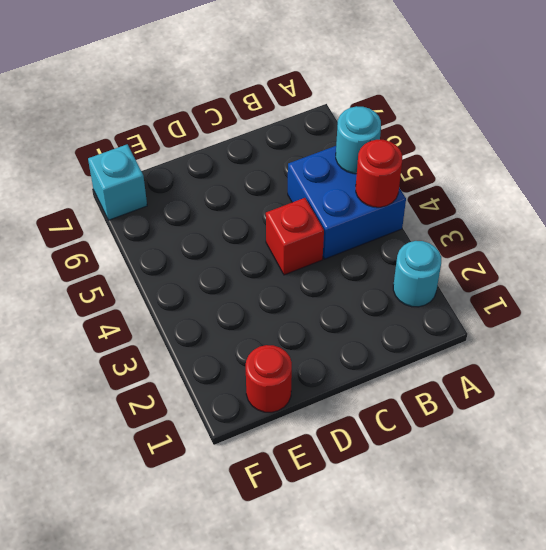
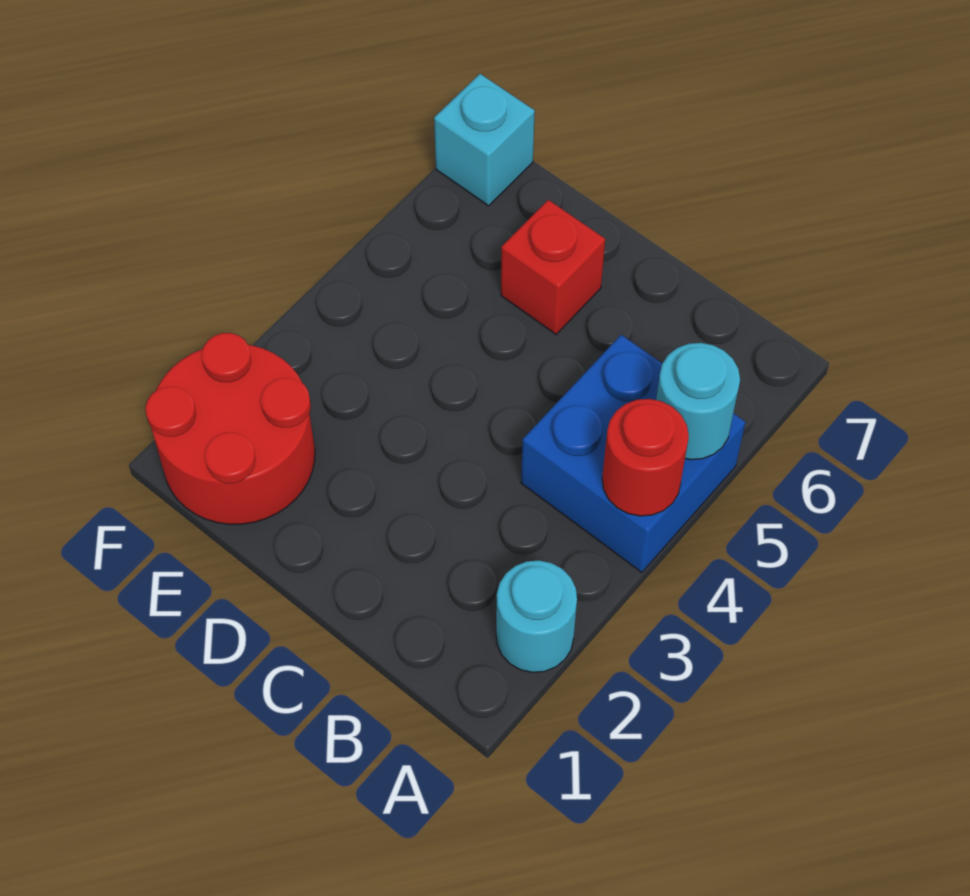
red brick C4 level 1 -> red brick D6 level 1
red round brick E1 level 1 -> red round brick E1:F2 level 1

